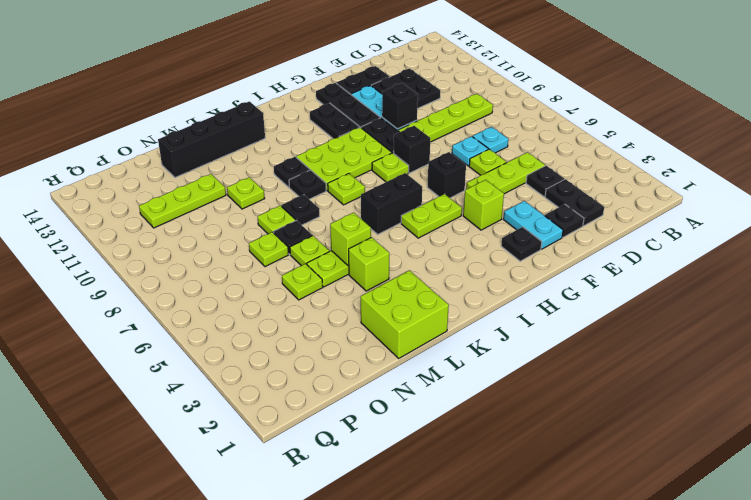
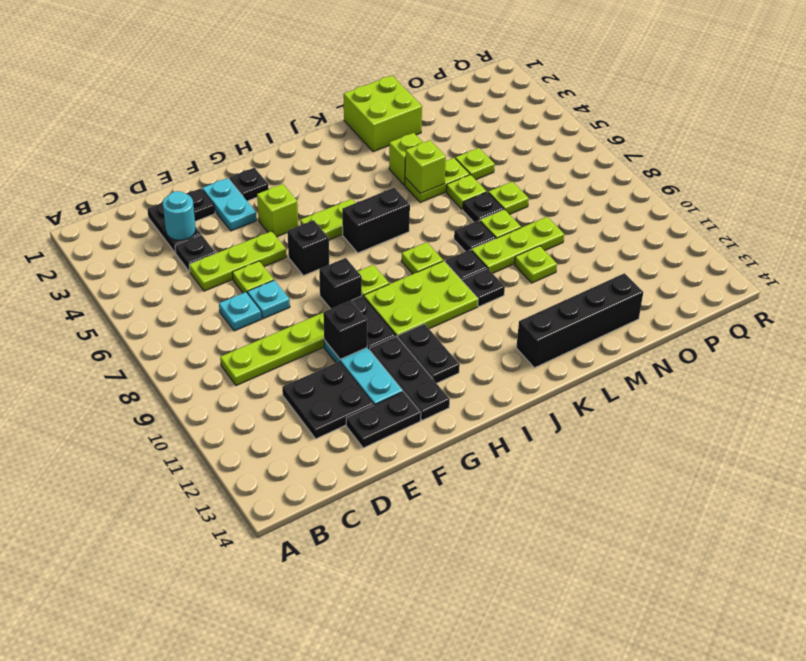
none -> cyan round brick D3 level 2
lime plate N11:P11 level 1 -> lime plate L9:N9 level 1

